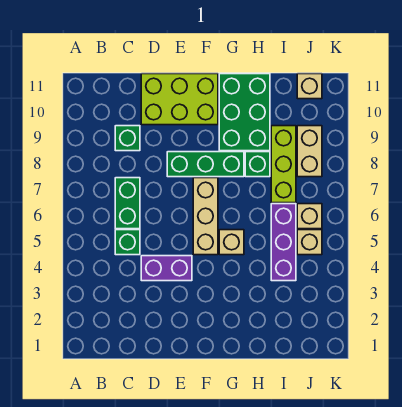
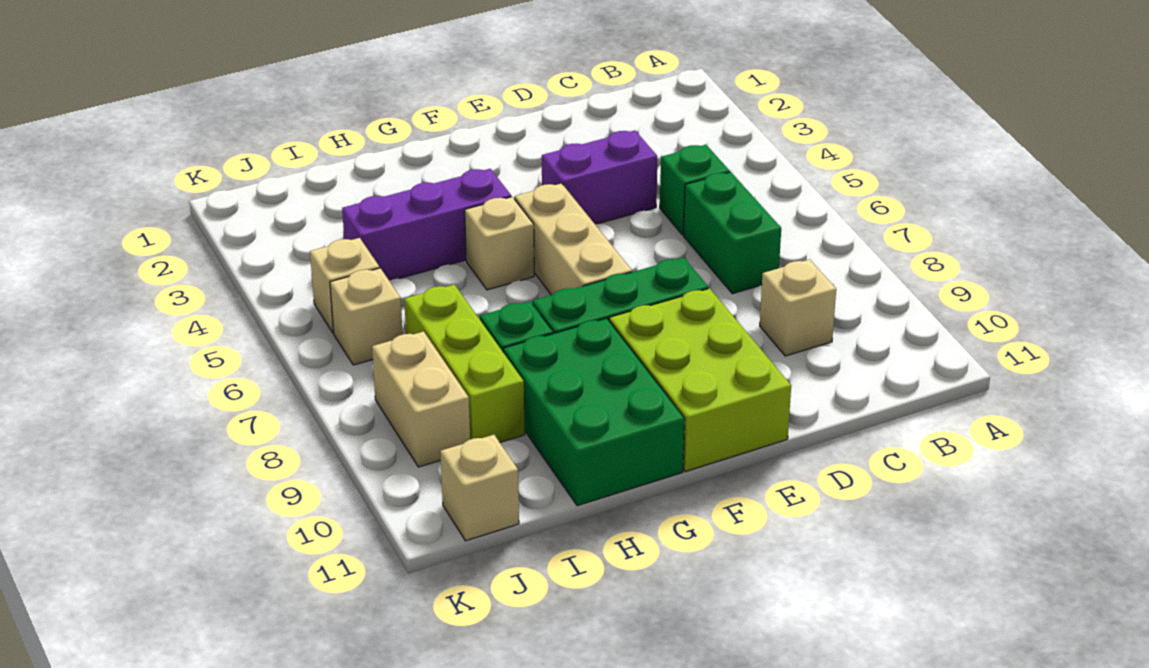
green brick C9 level 1 -> tan brick C9 level 1
lime brick D10:F11 level 1 -> lime brick E9:F11 level 1
purple brick I4:I6 level 1 -> purple brick G4:I4 level 1

